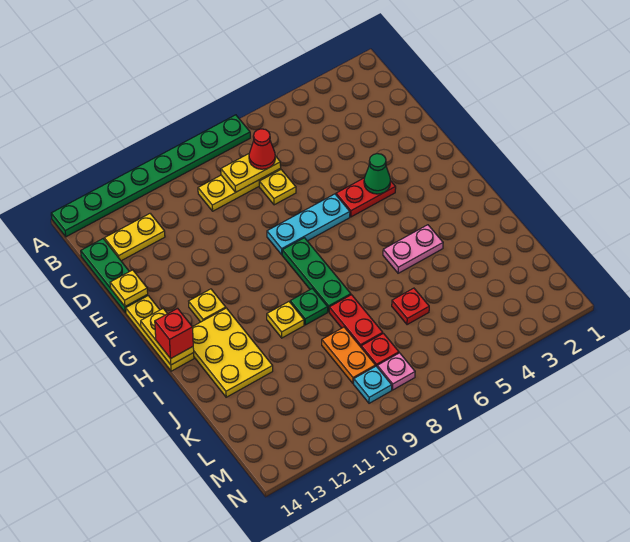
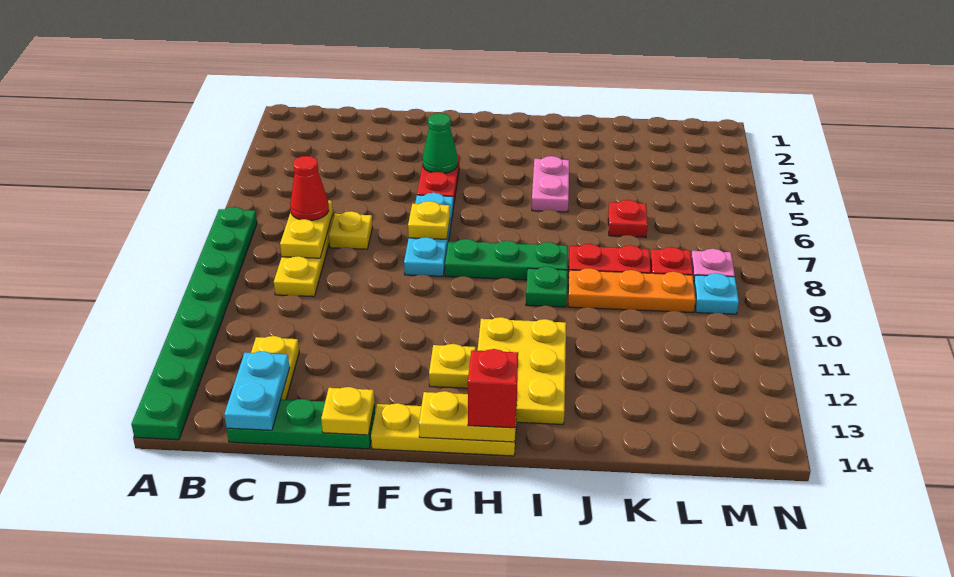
none -> cyan plate C13:C14 level 2
yellow plate H12:J13 level 1 -> yellow plate H11:I13 level 1
yellow plate I10 level 1 -> yellow plate F7 level 2
orange plate K9:L9 level 1 -> orange plate J9:L9 level 1

